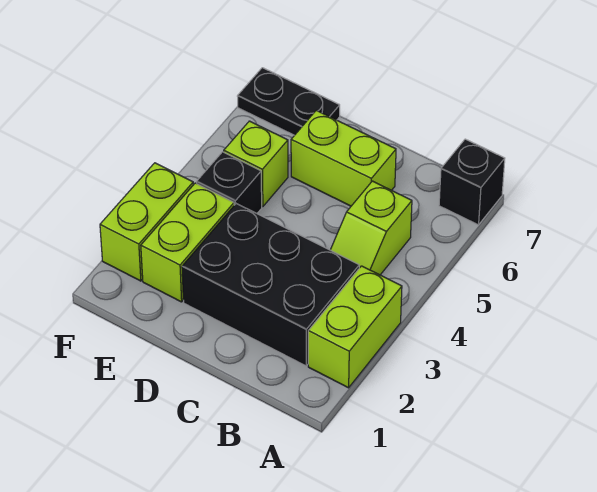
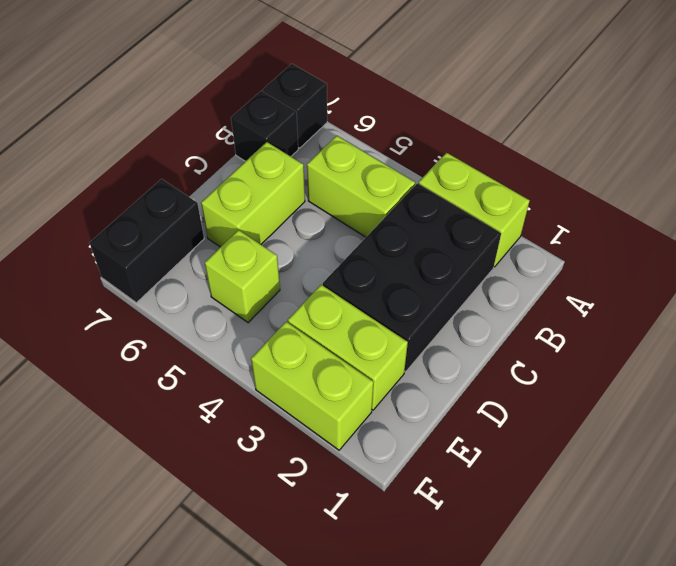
lime slope B4:B5 level 1 top 5 -> lime brick B4:B5 level 1
black brick E4 level 1 -> black brick B7 level 1
black plate E7:F7 level 1 -> black brick E7:F7 level 1

